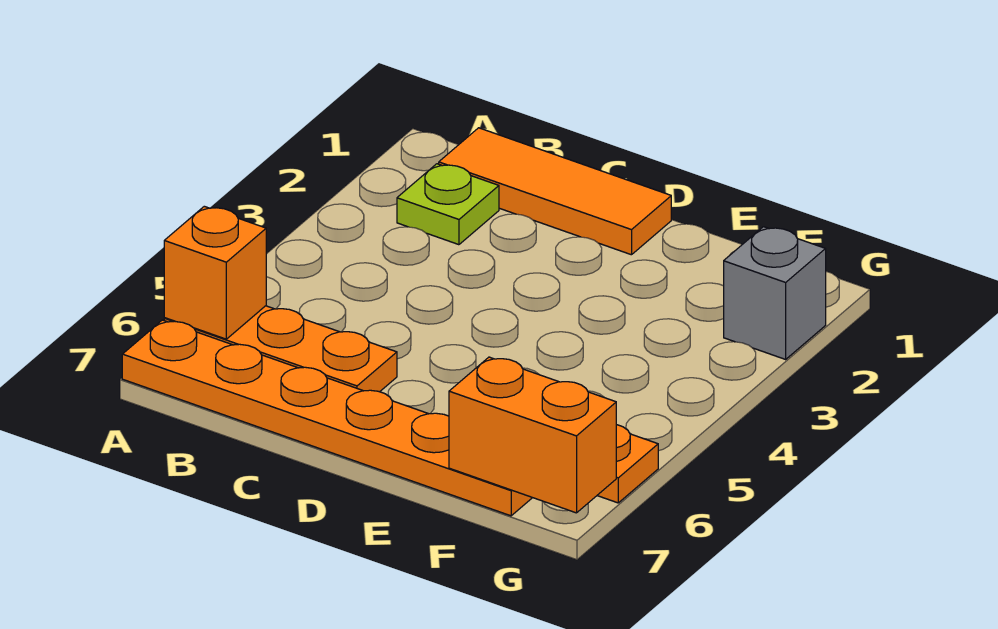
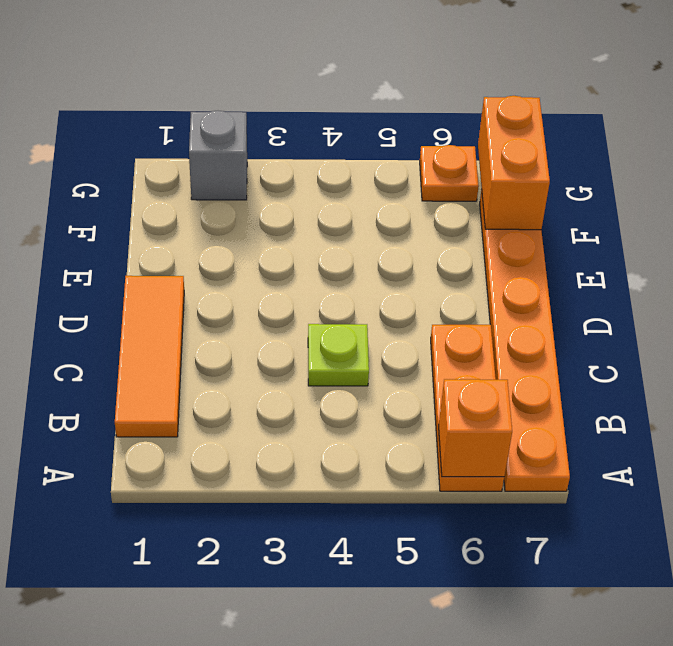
lime plate B2 level 1 -> lime plate C4 level 1

